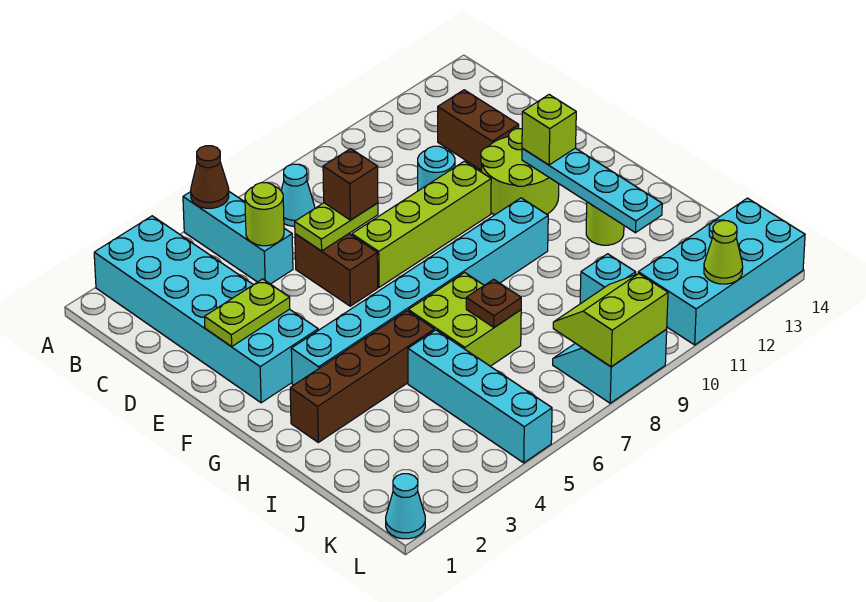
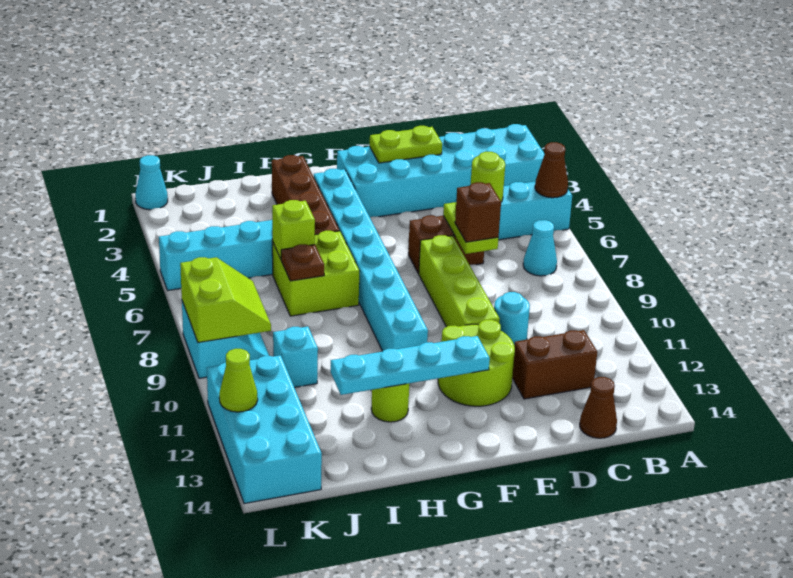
none -> brown cone C14 level 1
lime plate E2:E3 level 2 -> lime plate D2:E2 level 2
lime brick F12 level 3 -> lime brick I6 level 2

